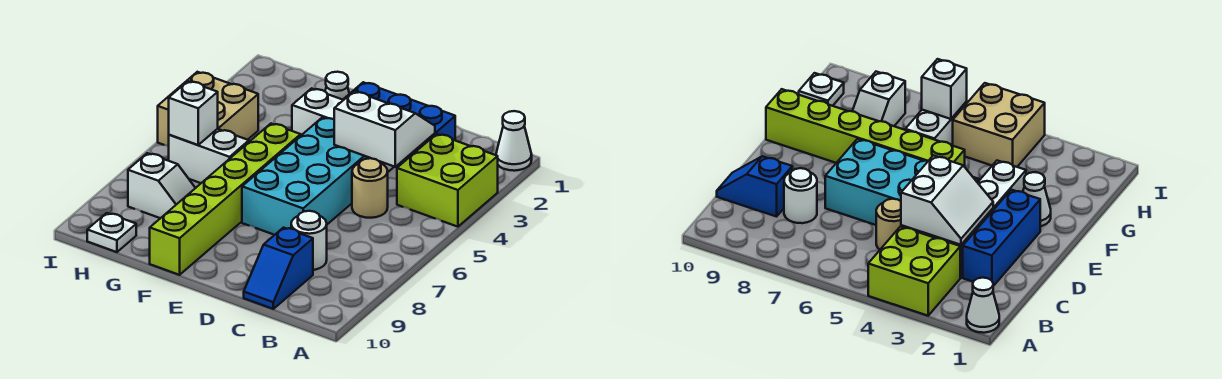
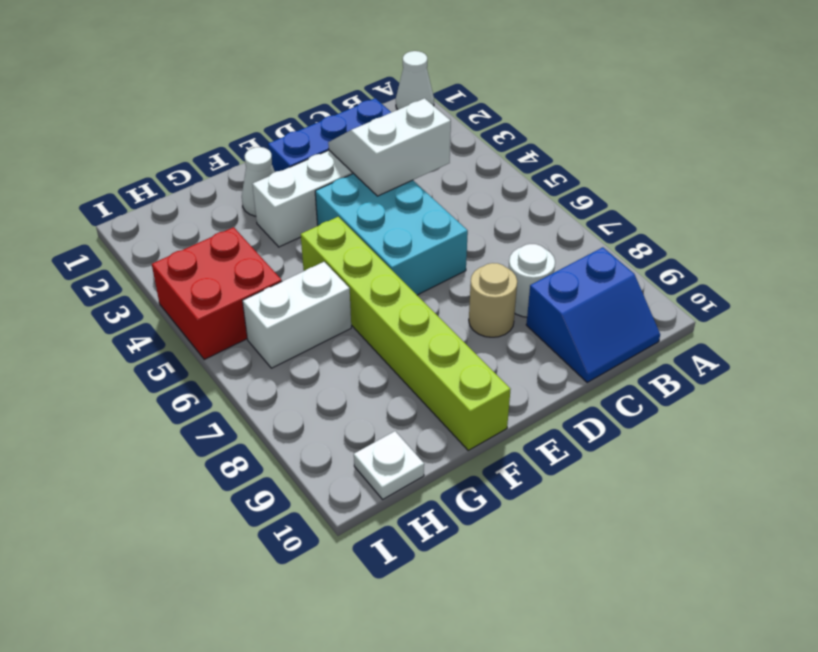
lime brick A3:B4 level 1 -> none
tan round brick C5 level 1 -> tan round brick D8 level 1
blue slope C9:C10 level 1 top 9 -> blue slope B9:C10 level 1 top 9
cyan brick D4:E7 level 1 -> cyan brick D4:E6 level 1
white slope G8:H8 level 1 top H -> none
tan brick H4:I5 level 1 -> red brick H4:I5 level 1
white brick H6 level 2 -> none

